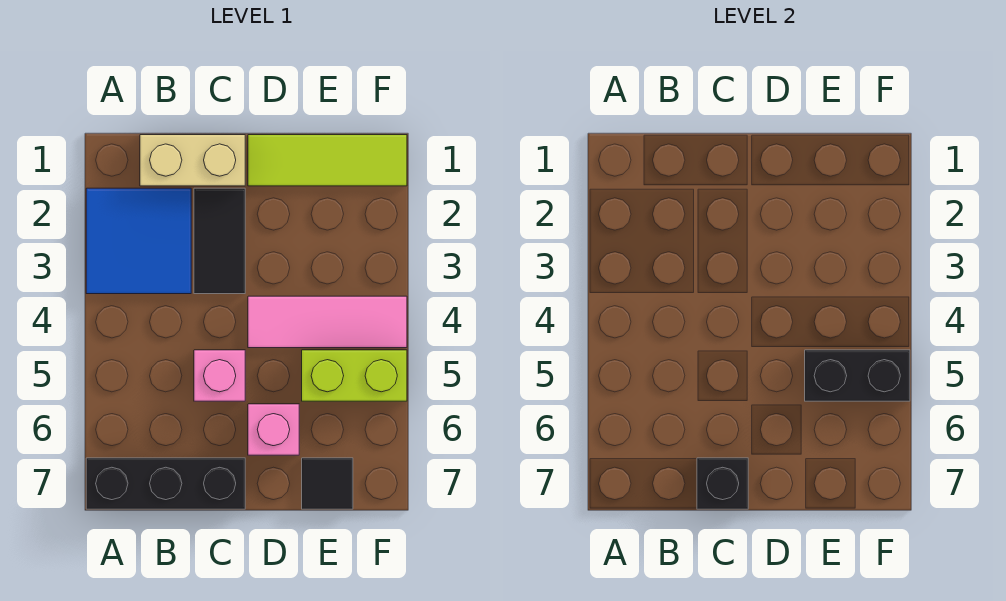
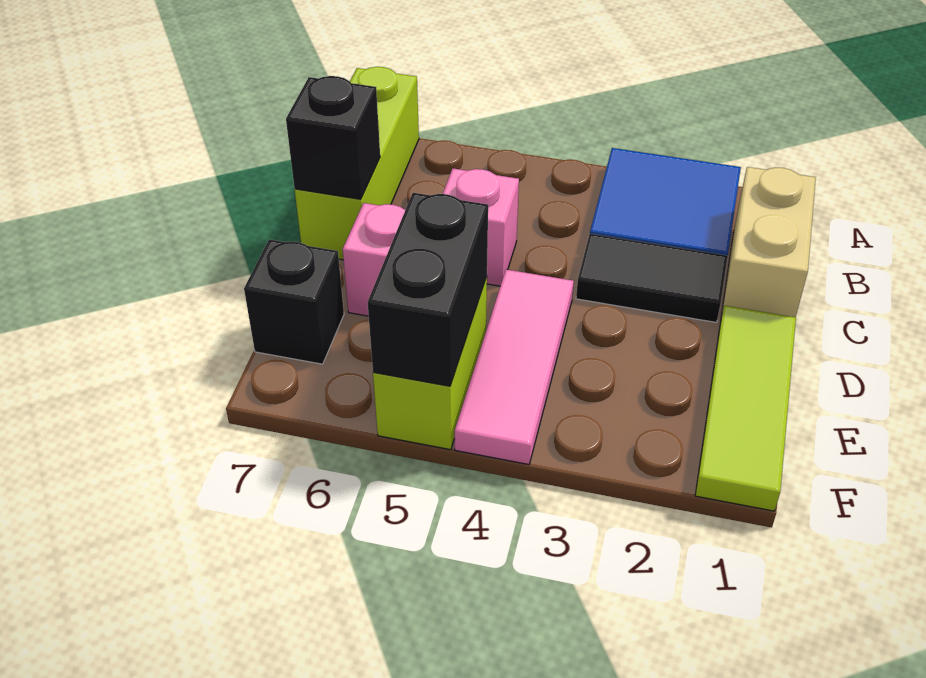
black brick A7:C7 level 1 -> lime brick A7:C7 level 1
black tile E7 level 1 -> black brick E7 level 1

